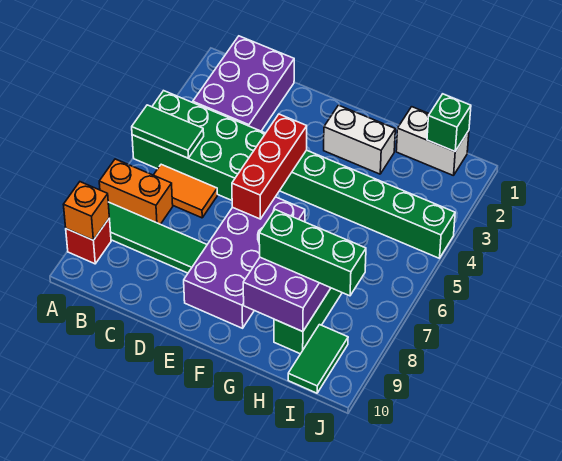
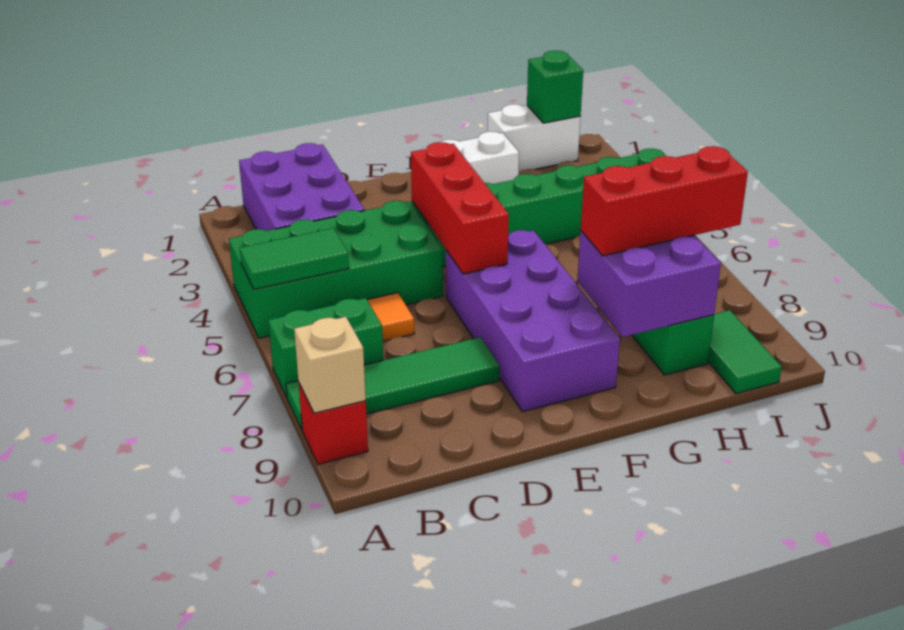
orange brick A7:B7 level 1 -> green brick A7:B7 level 1
orange brick A9 level 2 -> tan brick A9 level 2
green brick G8:I8 level 3 -> red brick G8:I8 level 3

